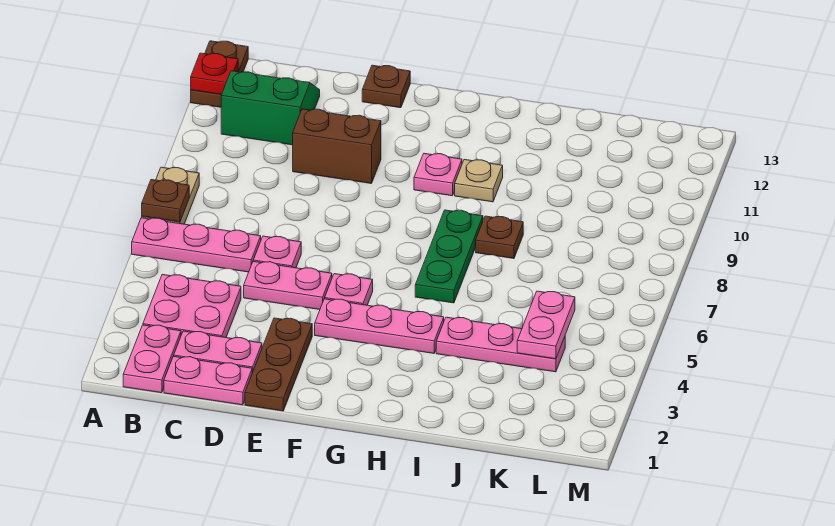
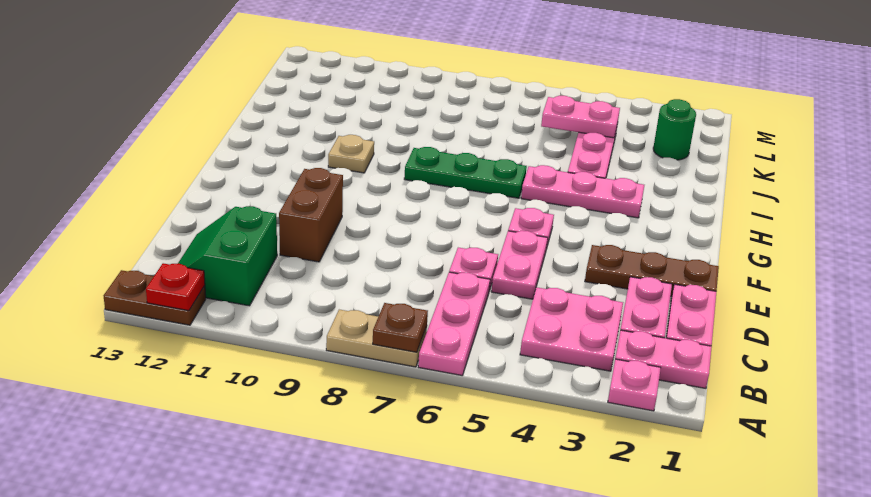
brown plate E13 level 1 -> none
pink plate F4:H4 level 1 -> pink plate H3:H5 level 1
pink plate G10 level 1 -> pink plate A2 level 1
brown plate I8 level 1 -> none
none -> green round brick K2 level 1

